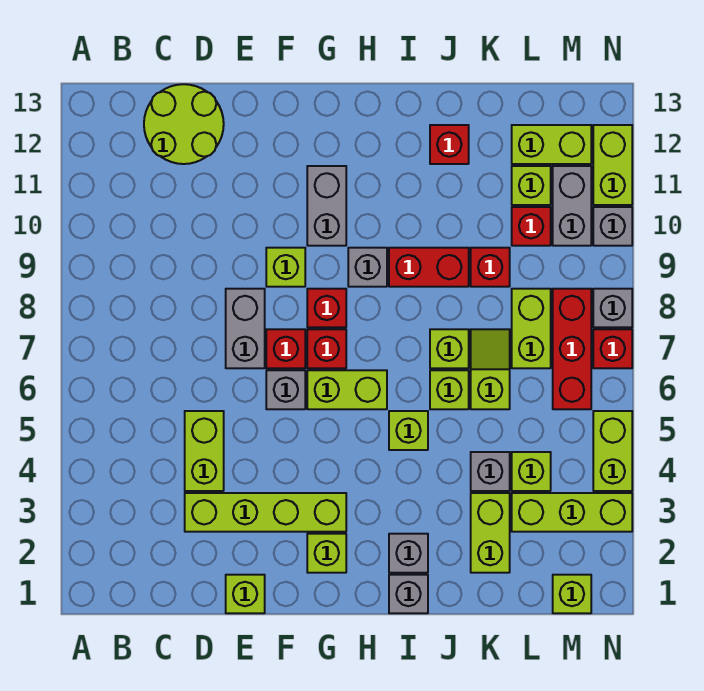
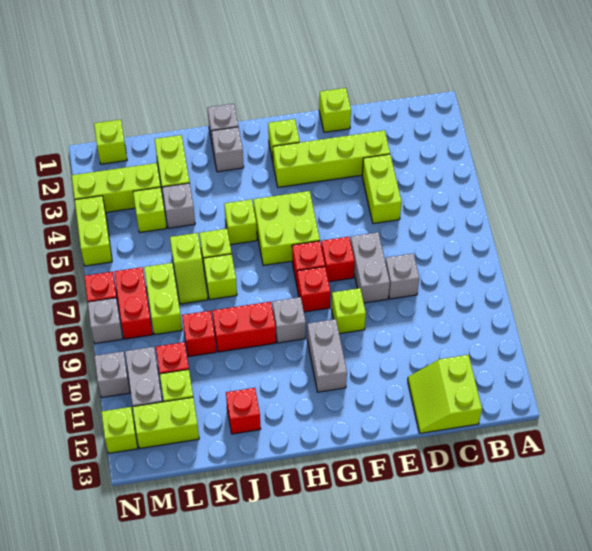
lime round brick C12:D13 level 1 -> lime slope C12:D13 level 1 top C
grey brick F6 level 1 -> grey brick D8 level 1
lime brick G6:H6 level 1 -> lime brick G5:H6 level 1
red brick M6:M8 level 1 -> red brick M7:M8 level 1
lime brick N11:N12 level 1 -> lime brick N12 level 1

